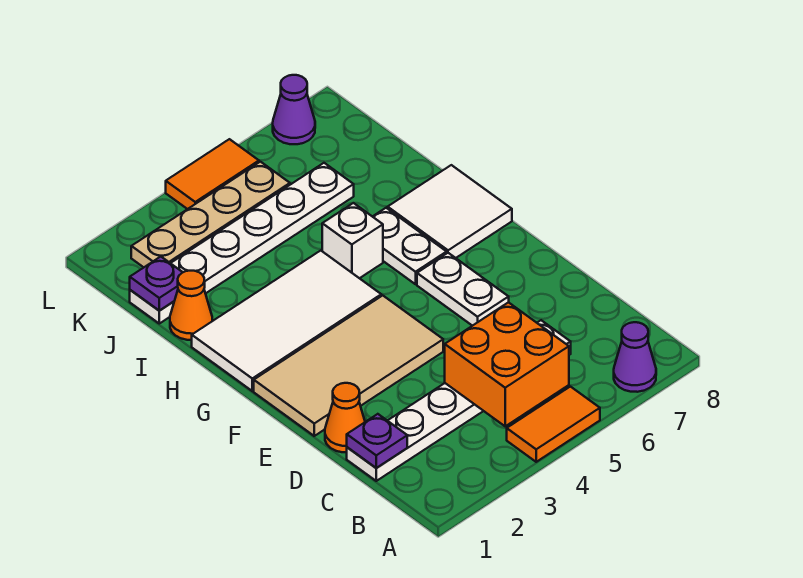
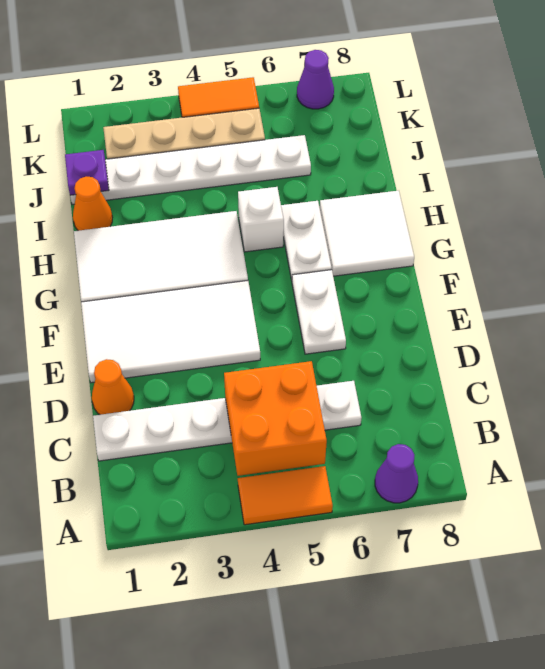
purple plate C1 level 2 -> none
tan tile E1:F4 level 1 -> white tile E1:F4 level 1

